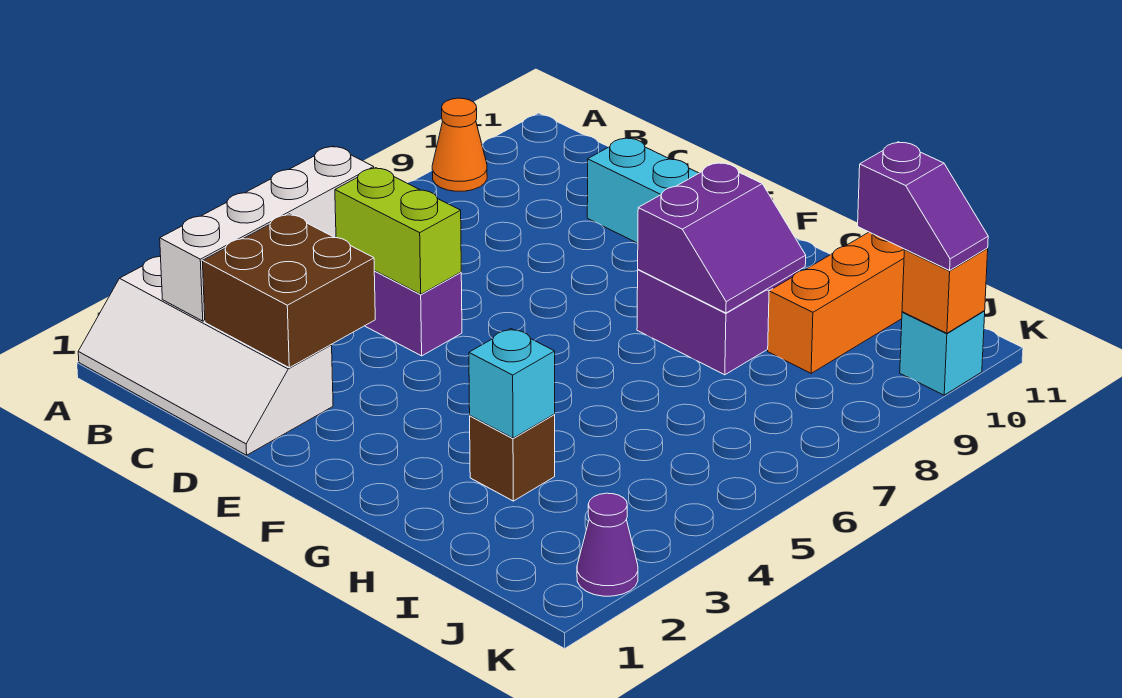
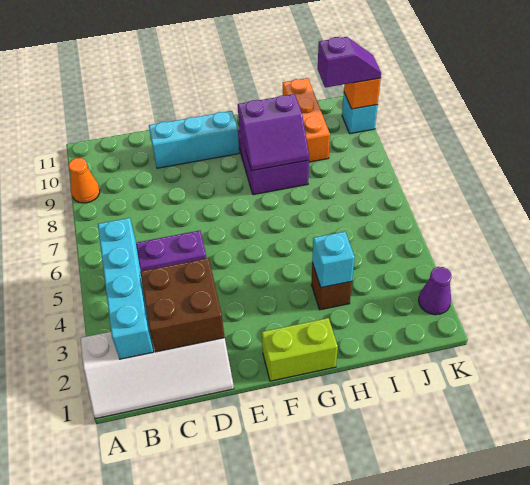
white brick B2:B5 level 2 -> cyan brick B2:B5 level 2
lime brick C5:D5 level 2 -> lime brick F1:G1 level 1
purple slope G8:H9 level 2 top G -> purple slope G8:H9 level 2 top 9

